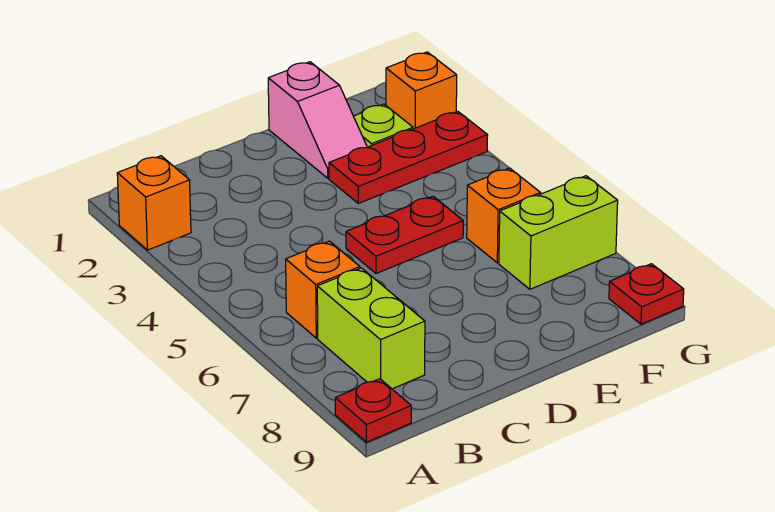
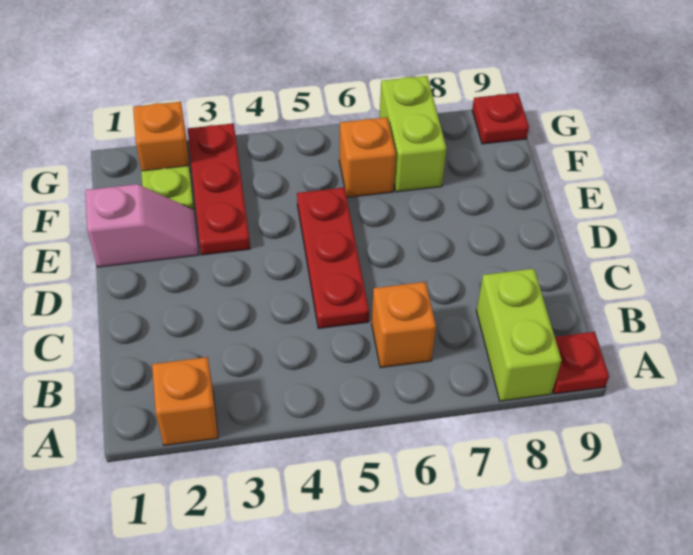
lime brick B7:B8 level 1 -> lime brick A8:B8 level 1
red plate D5:E5 level 1 -> red plate C5:E5 level 1

